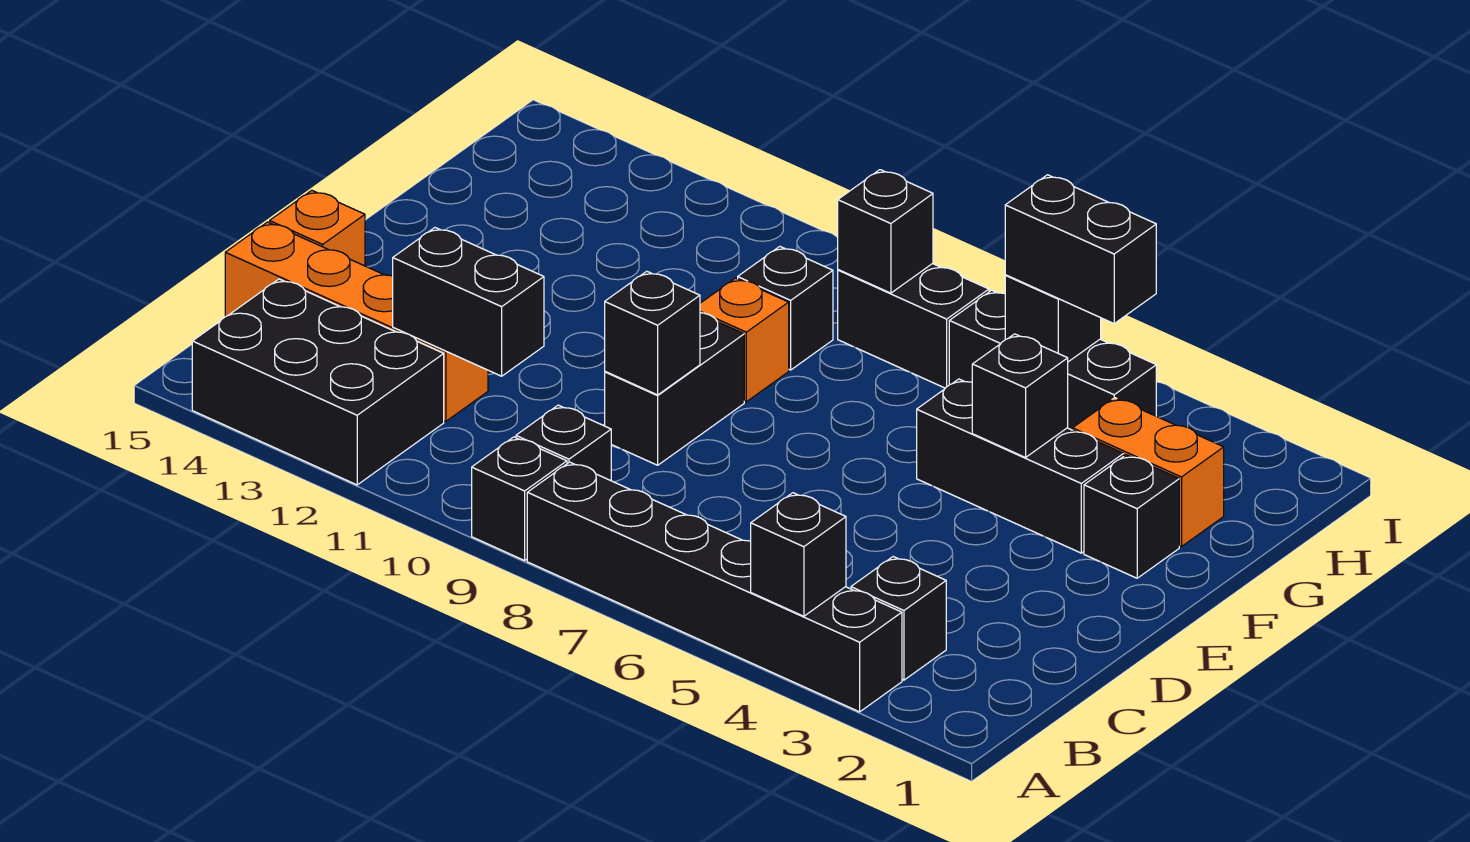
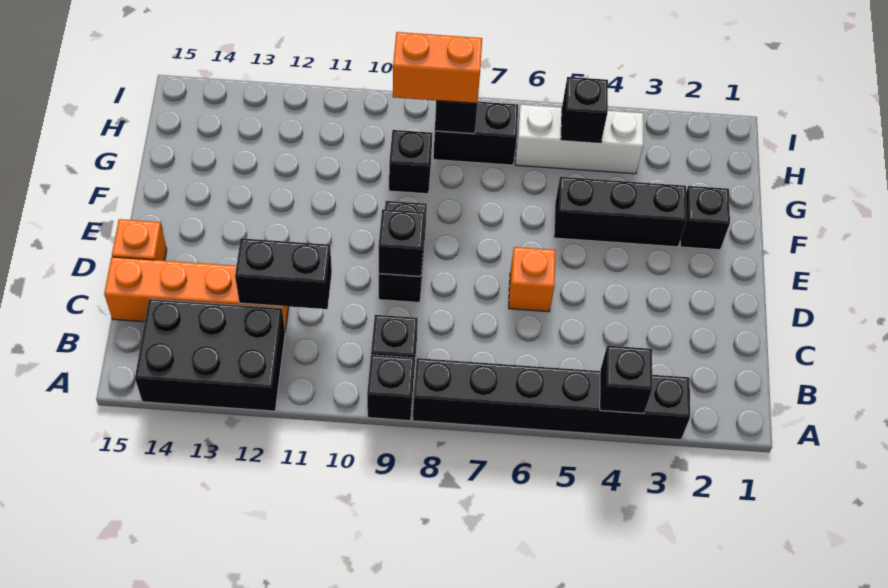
black brick B3 level 1 -> none
black brick F4 level 2 -> none
orange brick F9 level 1 -> orange brick D6 level 1
orange brick G2:G3 level 1 -> orange brick H8:H9 level 3
black brick H4:H6 level 1 -> white brick H4:H6 level 1
black brick H4:H5 level 3 -> none

